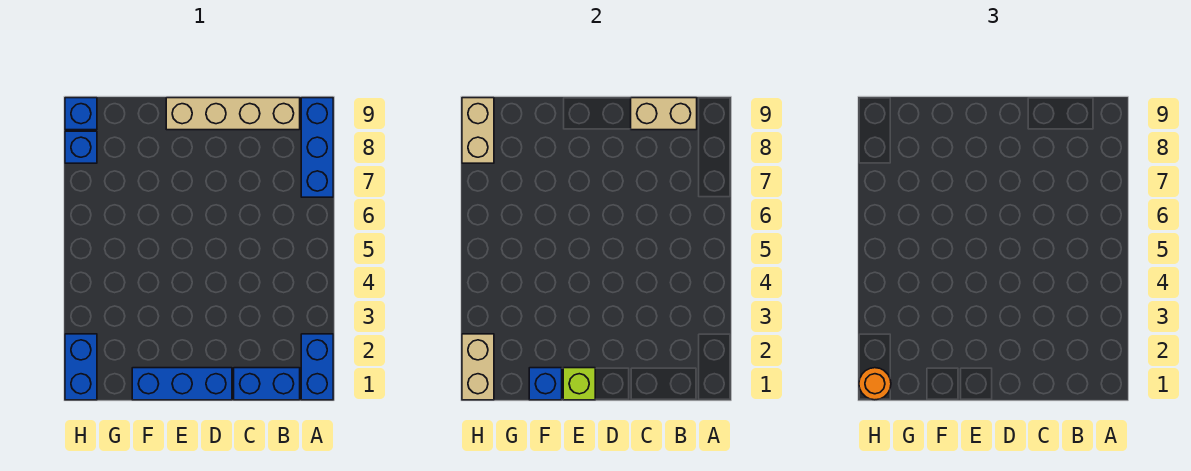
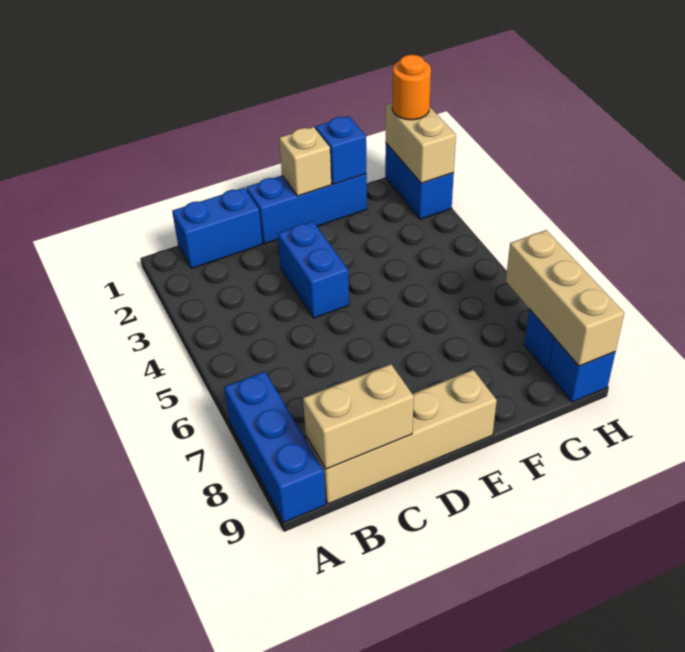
blue brick A1:A2 level 1 -> blue brick D3:D4 level 1
lime brick E1 level 2 -> tan brick E1 level 2
tan brick H8:H9 level 2 -> tan brick H7:H9 level 2

